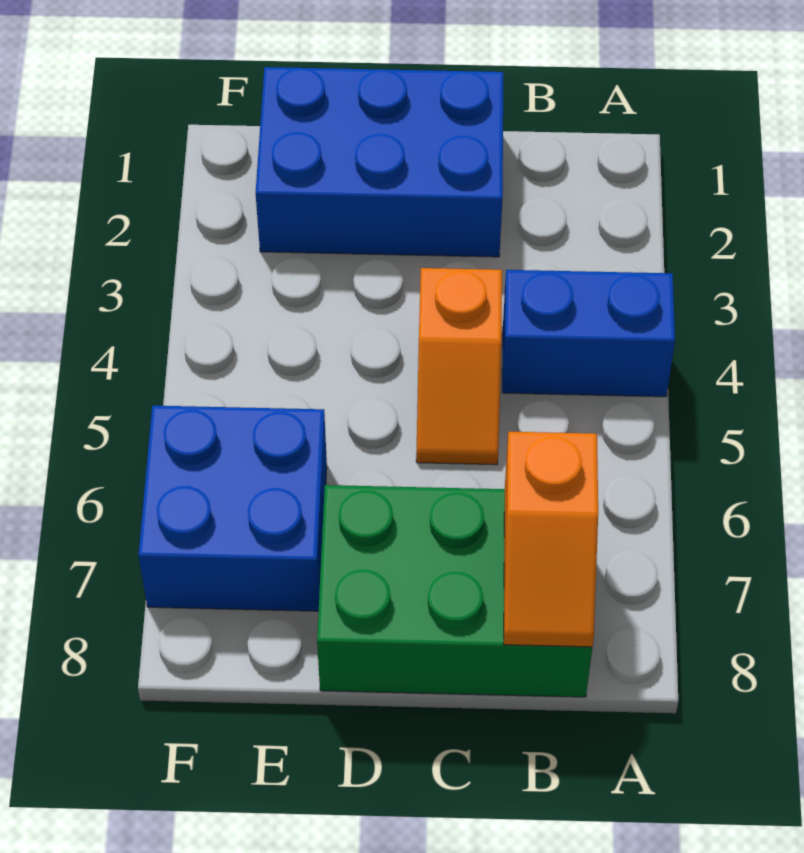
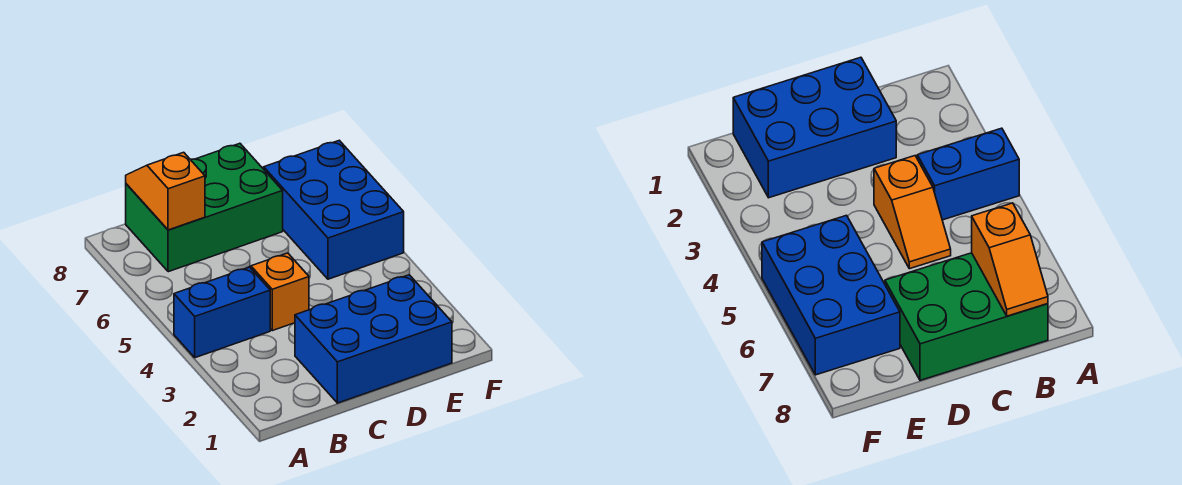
blue brick E6:F7 level 1 -> blue brick E5:F7 level 1

